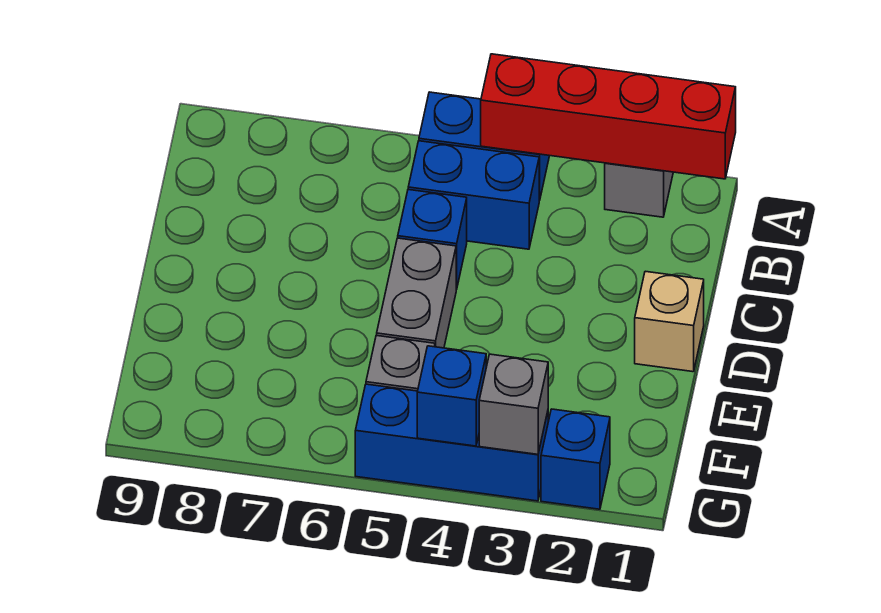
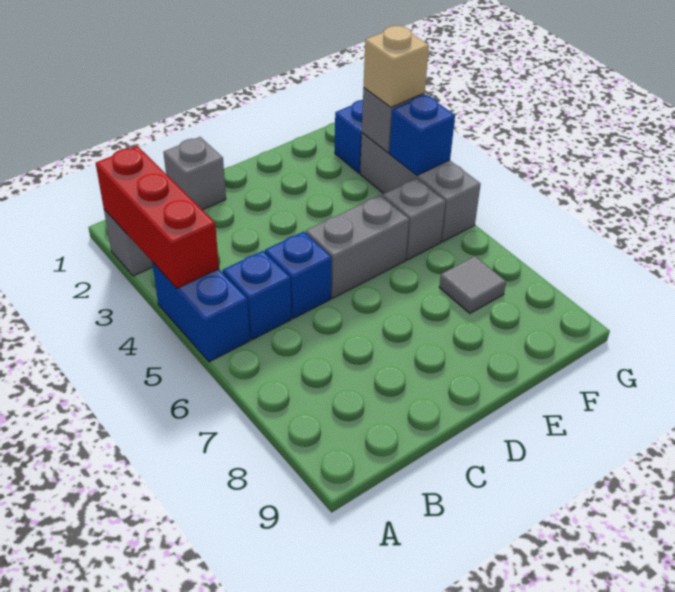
red brick A1:A4 level 2 -> red brick A2:A4 level 2
blue brick B4:B5 level 1 -> blue brick B5 level 1
none -> grey brick C1 level 1
tan brick D1 level 1 -> tan brick G3 level 3
none -> grey tile F7 level 1
blue brick G3:G5 level 1 -> grey brick G3:G5 level 1

